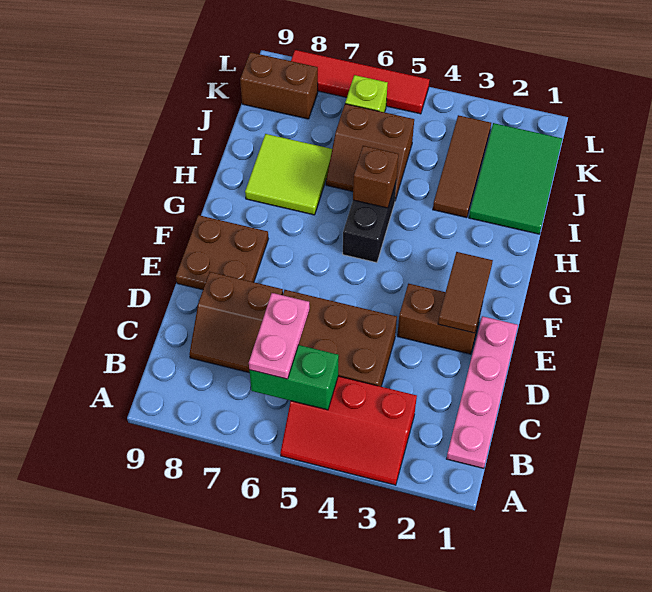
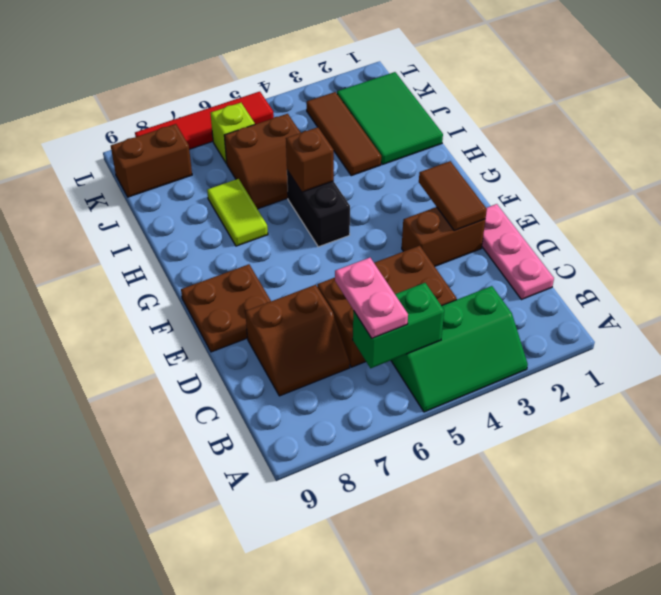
red slope A3:B5 level 1 top B -> green slope A3:B5 level 1 top B
pink plate B1:E1 level 1 -> pink plate C1:E1 level 1
lime tile H7:I8 level 1 -> lime tile H7:I7 level 1

